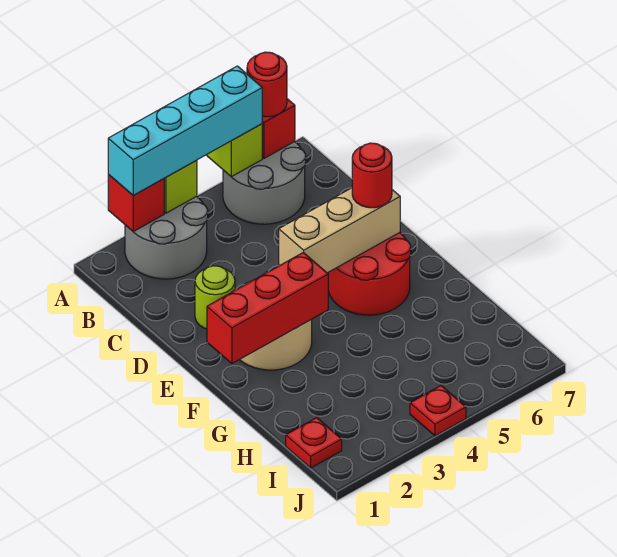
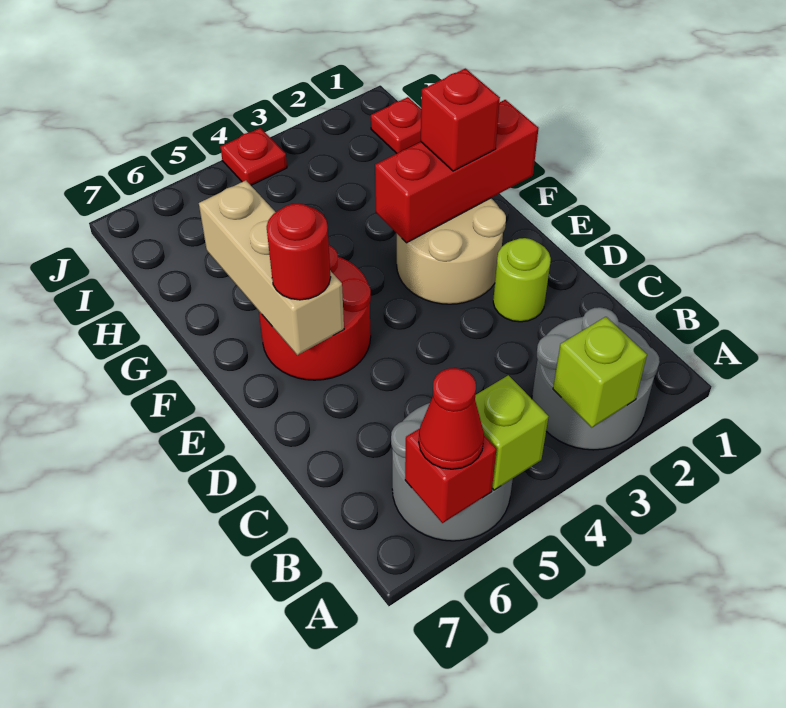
red brick A2 level 2 -> red brick F2 level 3
cyan brick A2:A5 level 3 -> none
red round brick A6 level 3 -> red cone A6 level 3
tan brick E4:E6 level 2 -> tan brick E6:G6 level 2

